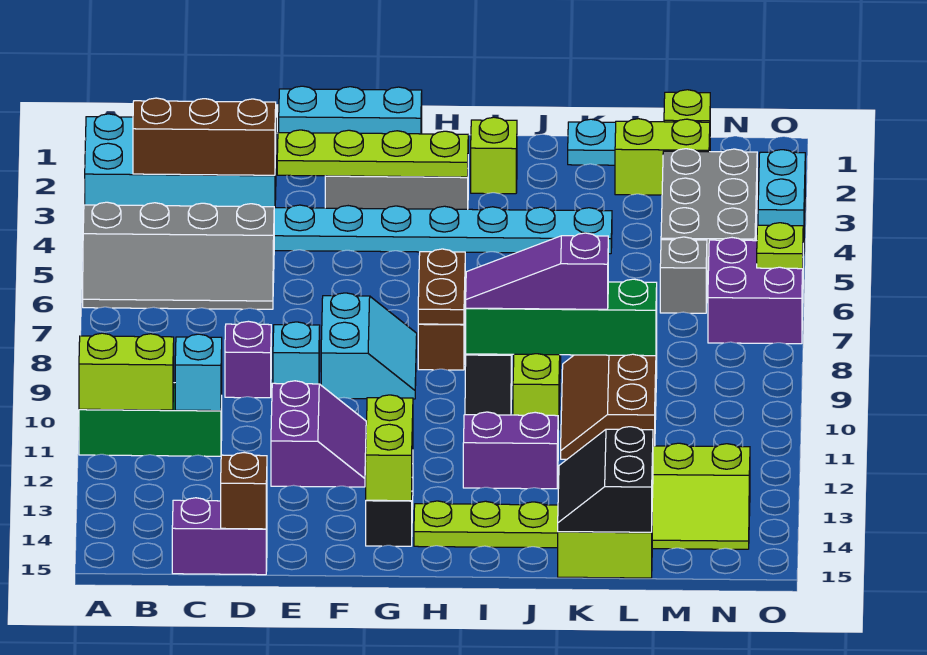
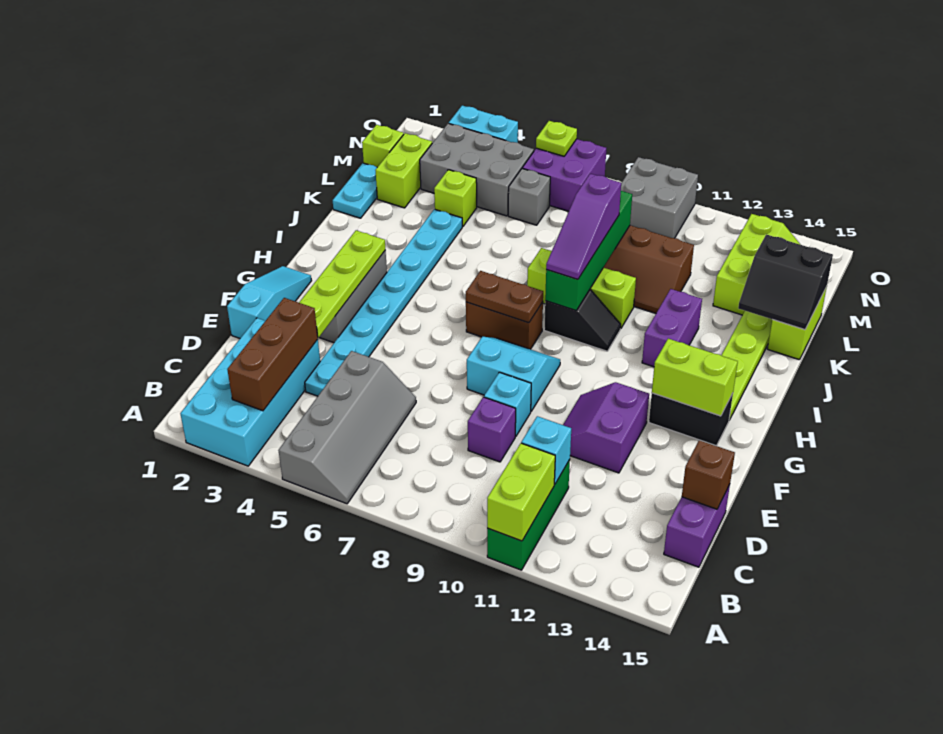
cyan brick E1:G1 level 1 -> cyan slope E1:G1 level 1 top E
purple slope E11:F12 level 1 top E -> purple slope E11:F12 level 1 top 12
lime brick I2 level 1 -> lime brick L4 level 1
none -> grey brick N9:O10 level 1

